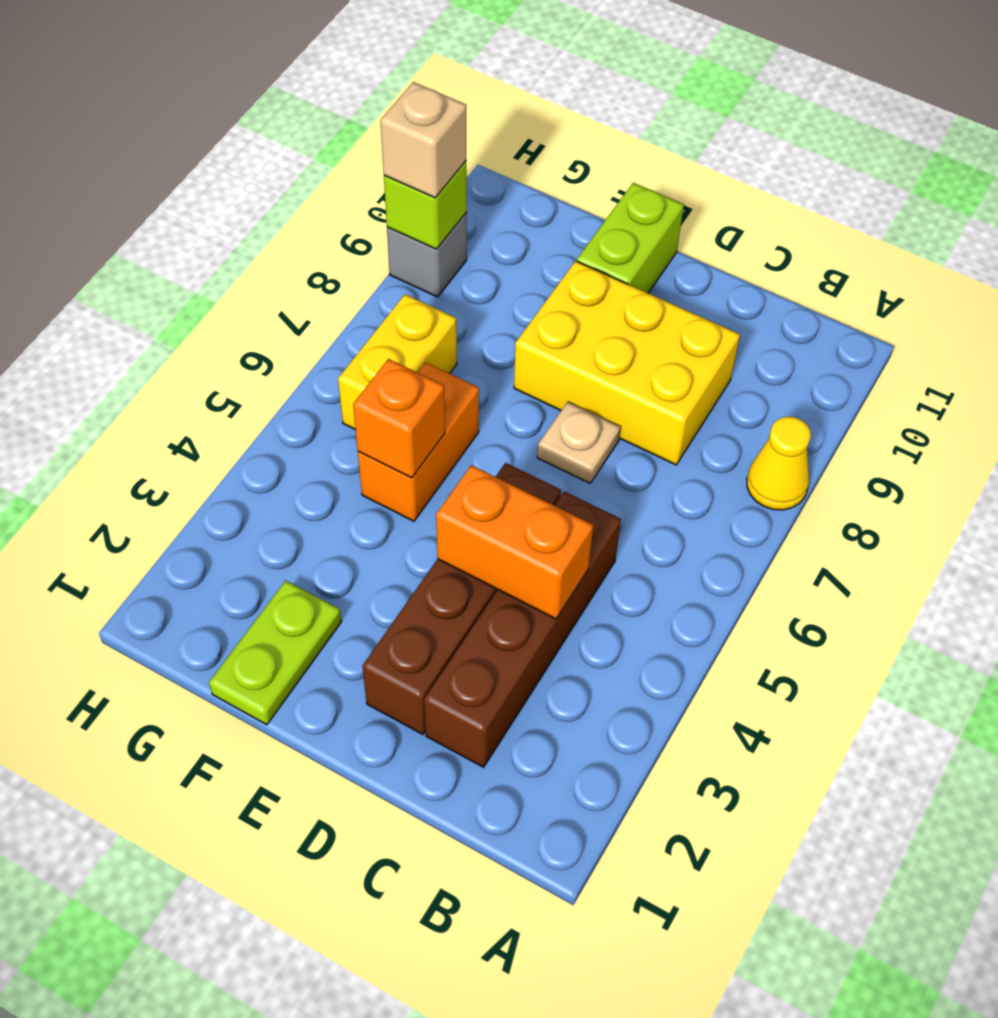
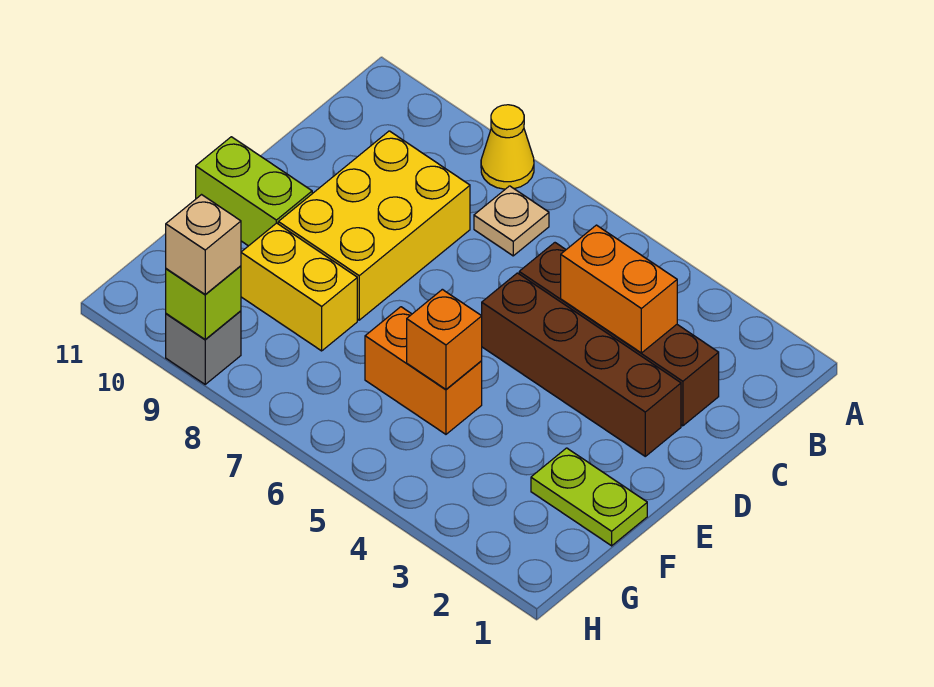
orange brick C4:D4 level 2 -> orange brick C3:C4 level 2
tan plate D7 level 1 -> tan plate B7 level 1
yellow brick G6:G7 level 1 -> yellow brick F8:F9 level 1

